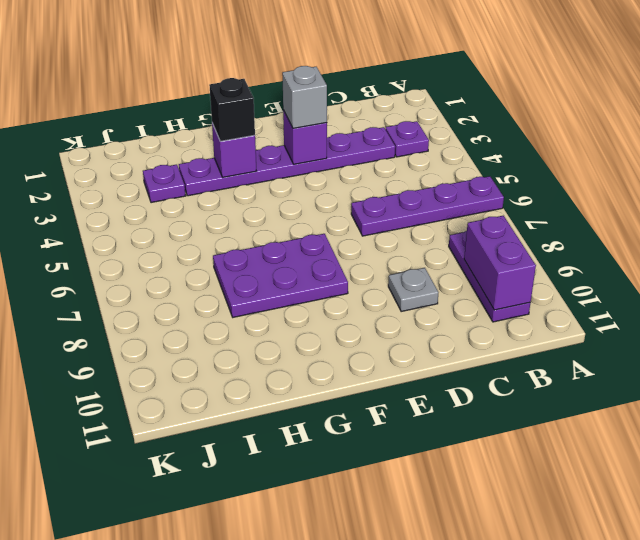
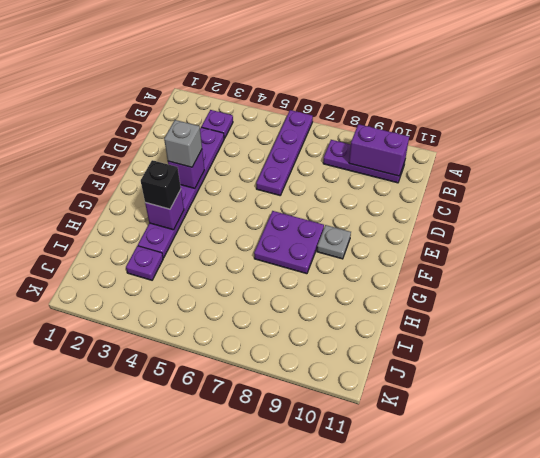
grey plate D9 level 1 -> grey plate F9 level 1
purple plate F7:H8 level 1 -> purple plate F7:G8 level 1

